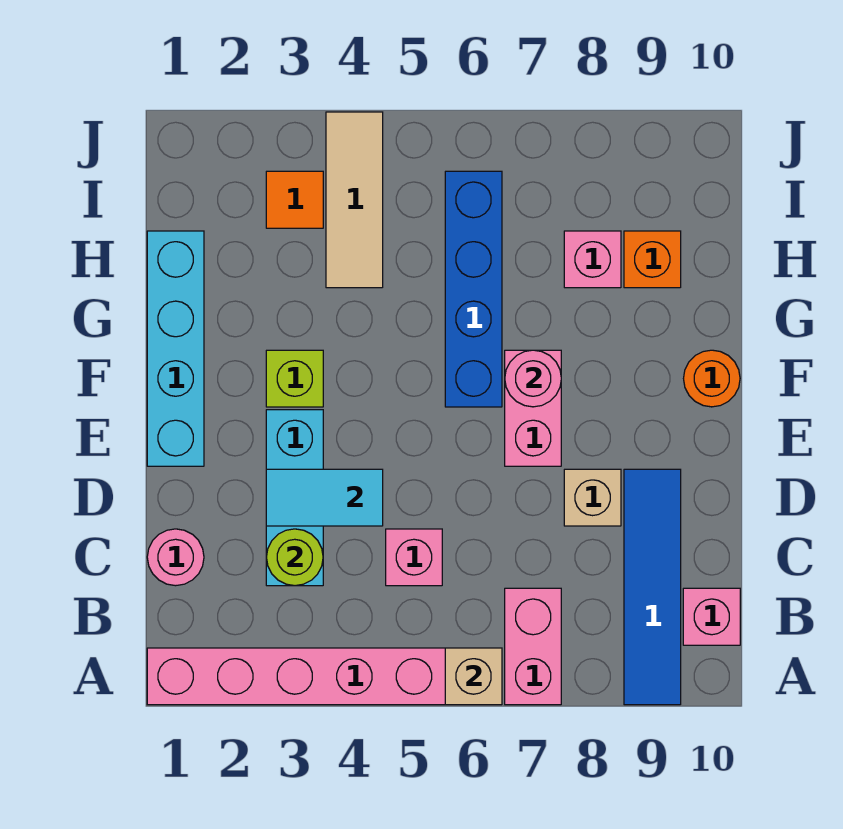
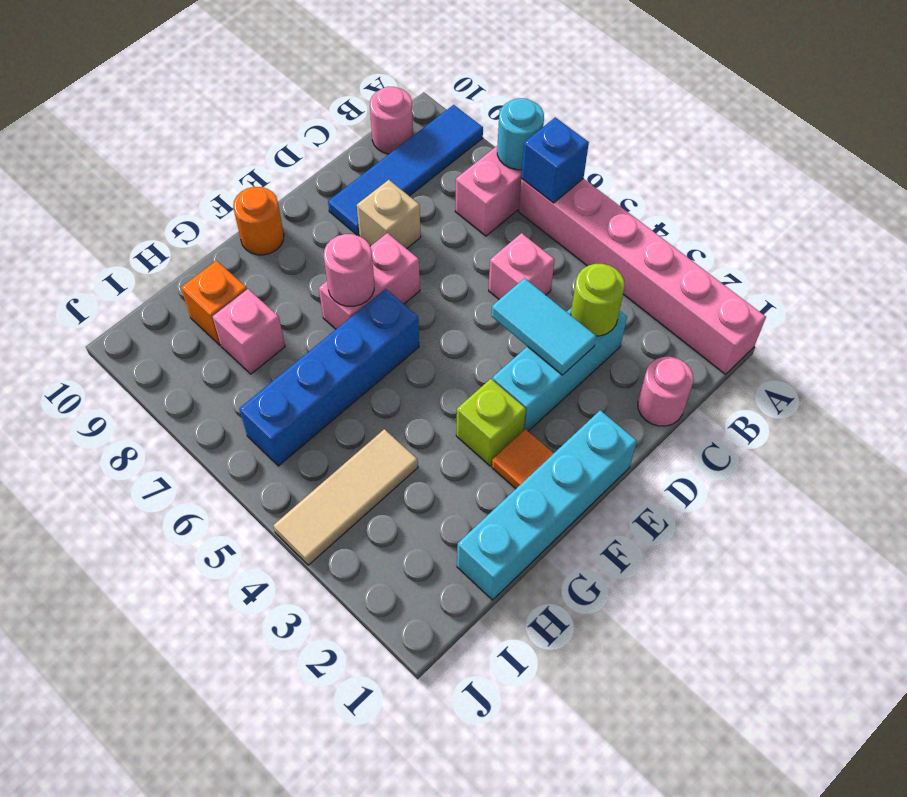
tan brick A6 level 2 -> blue brick A6 level 2
none -> cyan round brick A7 level 2
pink brick B10 level 1 -> pink round brick B10 level 1
orange tile I3 level 1 -> orange tile F2 level 1

